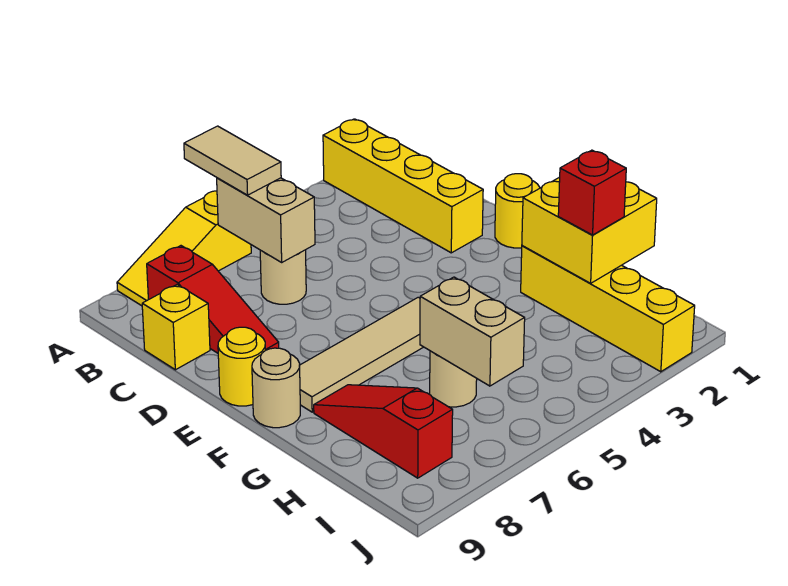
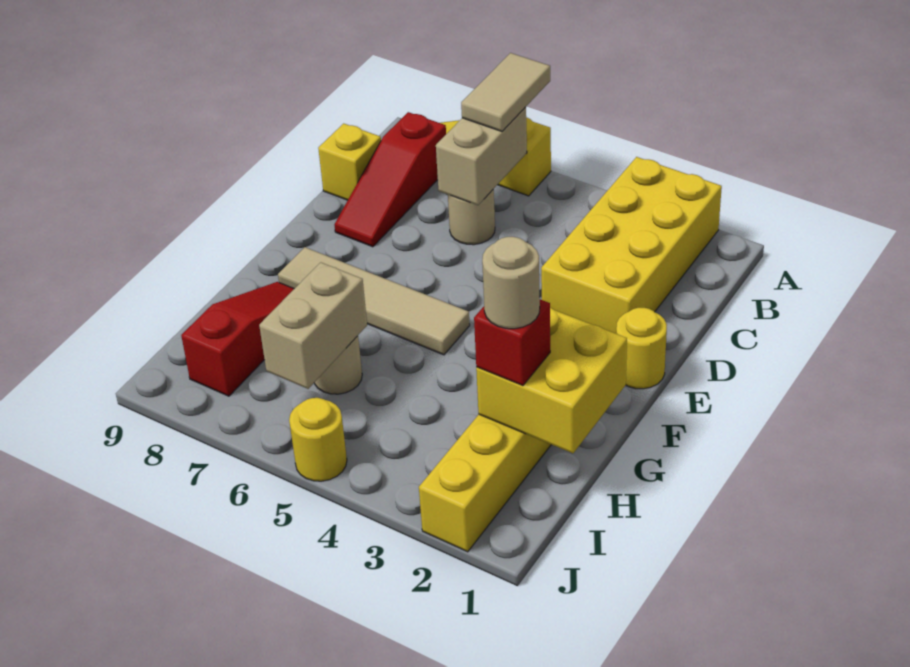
yellow brick A2:D2 level 1 -> yellow brick A2:D3 level 1
yellow round brick E9 level 1 -> yellow round brick J5 level 1
tan round brick F9 level 1 -> tan round brick H2 level 4

